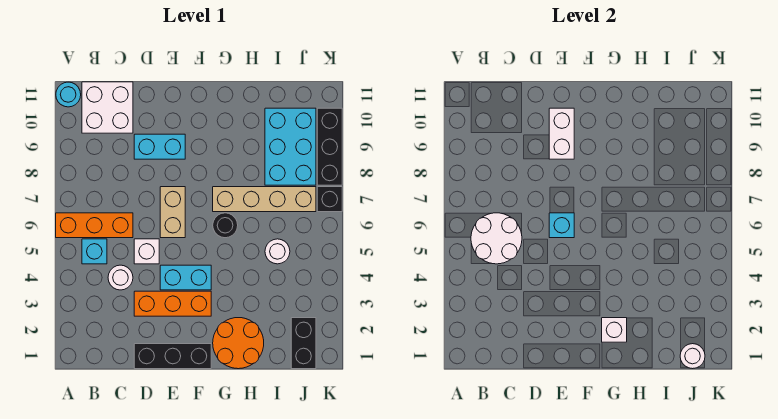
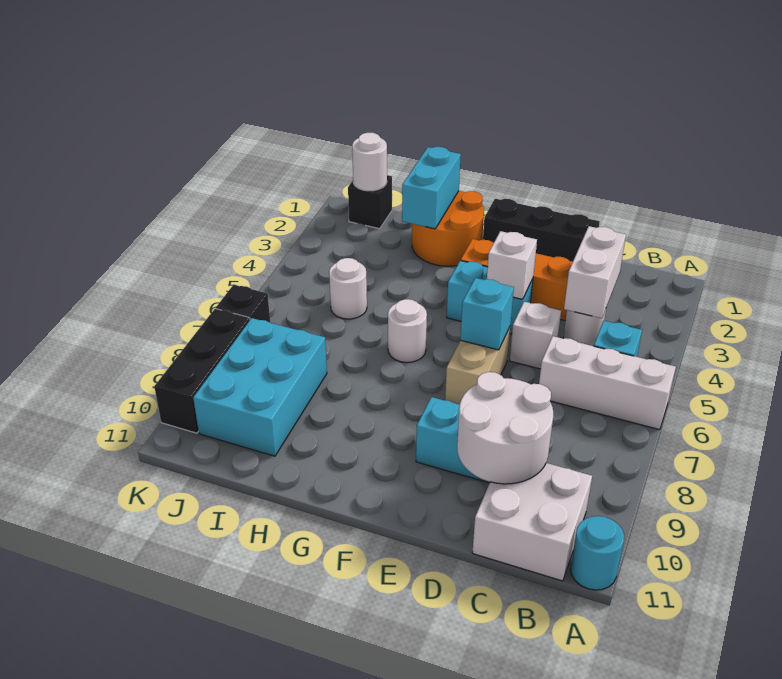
orange brick A6:C6 level 1 -> white brick A6:C6 level 1
white round brick B5:C6 level 2 -> white round brick C9:D10 level 2
white brick E9:E10 level 2 -> white brick C3:C4 level 2
white brick G2 level 2 -> white brick E4 level 2
black round brick G6 level 1 -> white round brick G6 level 1
tan brick G7:J7 level 1 -> none
none -> cyan brick H1:H2 level 2
black brick J1:J2 level 1 -> black brick J1 level 1

